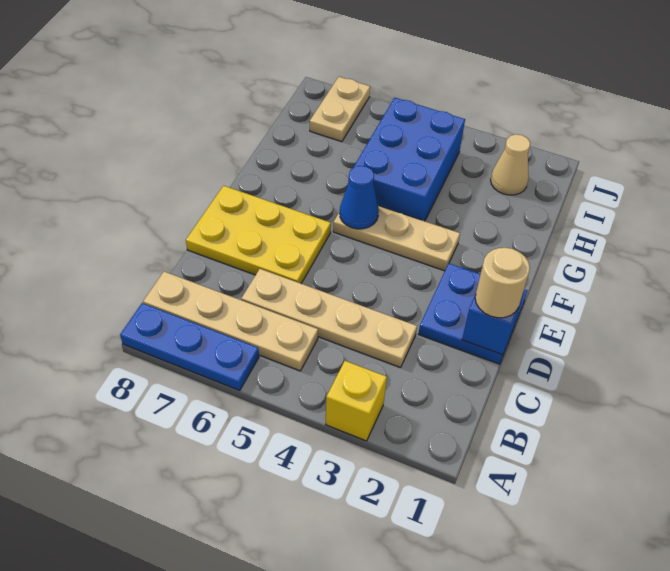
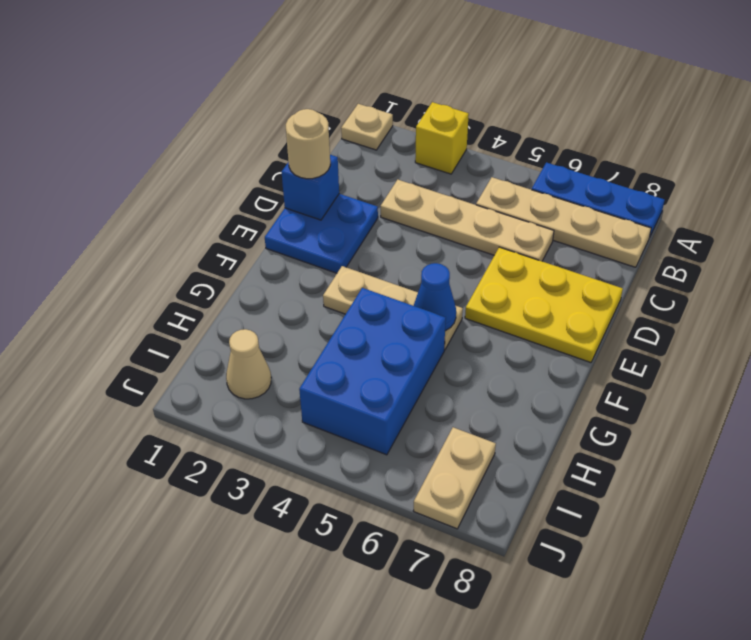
none -> tan plate A1 level 1

